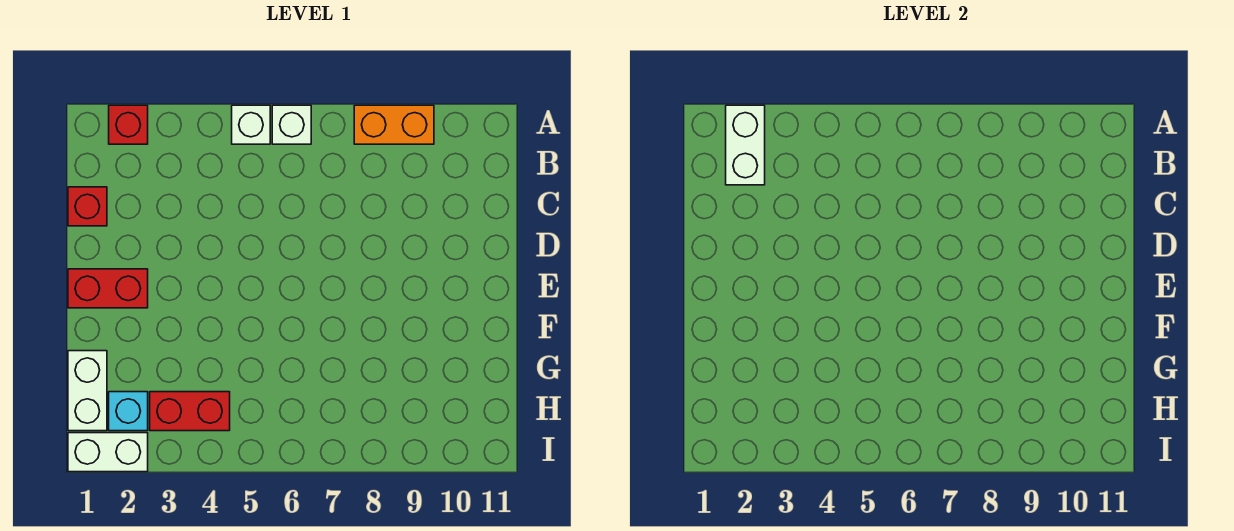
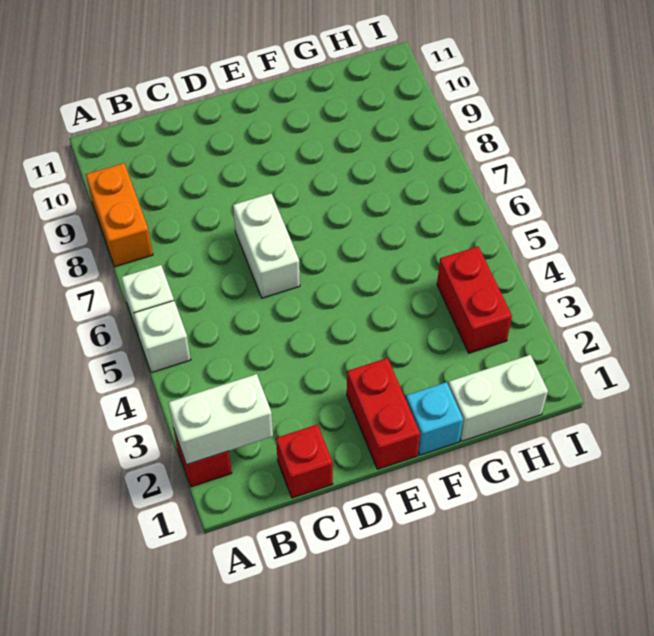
cyan brick H2 level 1 -> cyan brick F1 level 1
white brick I1:I2 level 1 -> white brick D6:D7 level 1

